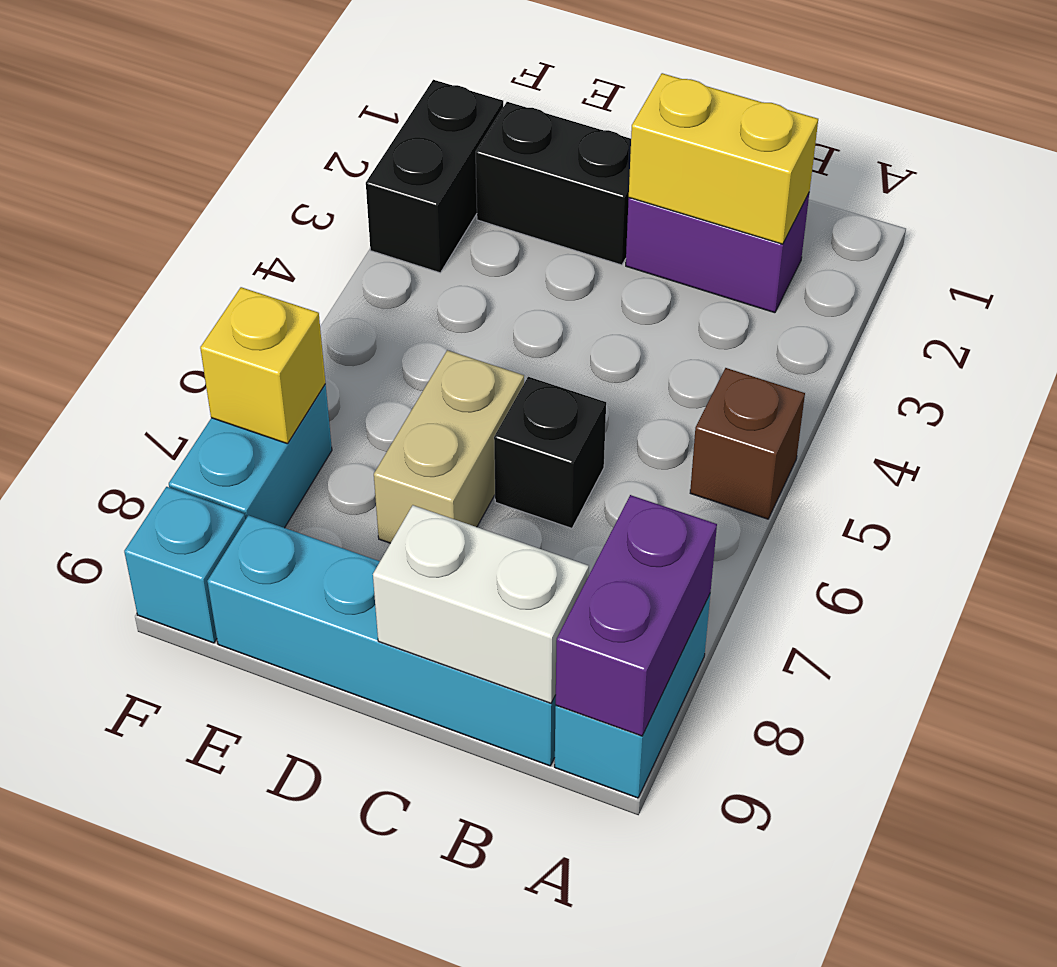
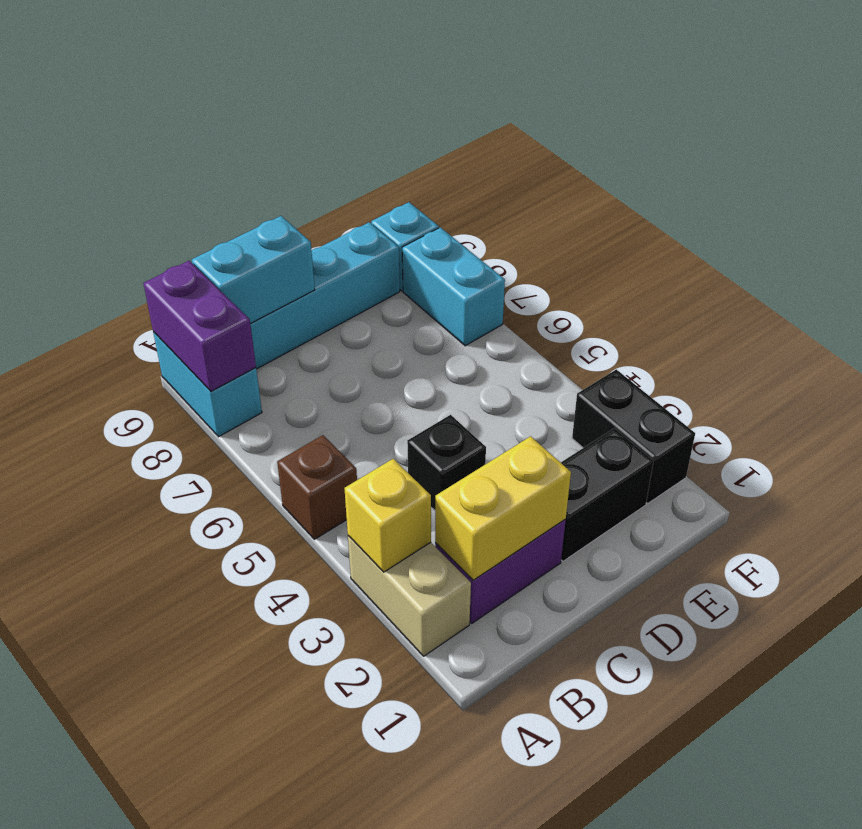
white brick B9:C9 level 2 -> cyan brick B9:C9 level 2
black brick C6 level 1 -> black brick C4 level 1
tan brick D6:D7 level 1 -> tan brick A2:A3 level 1
yellow brick F7 level 2 -> yellow brick A3 level 2

